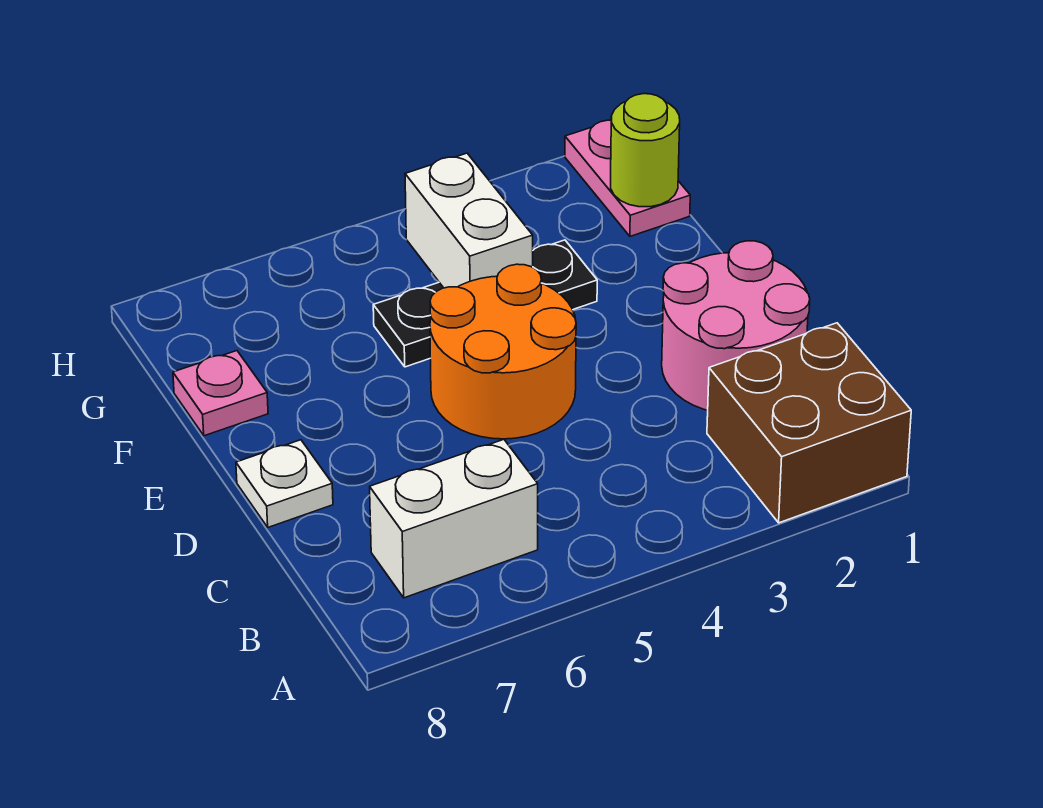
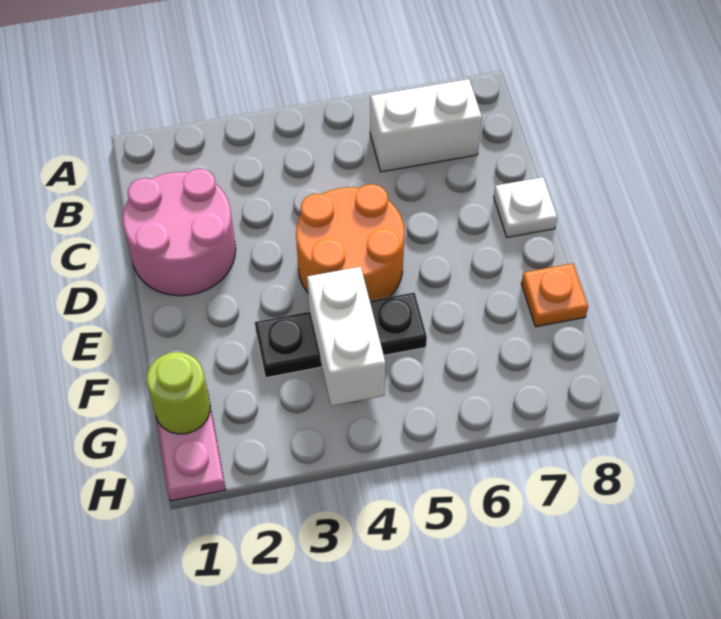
brown brick A1:B2 level 1 -> none
pink plate F8 level 1 -> orange plate F8 level 1

